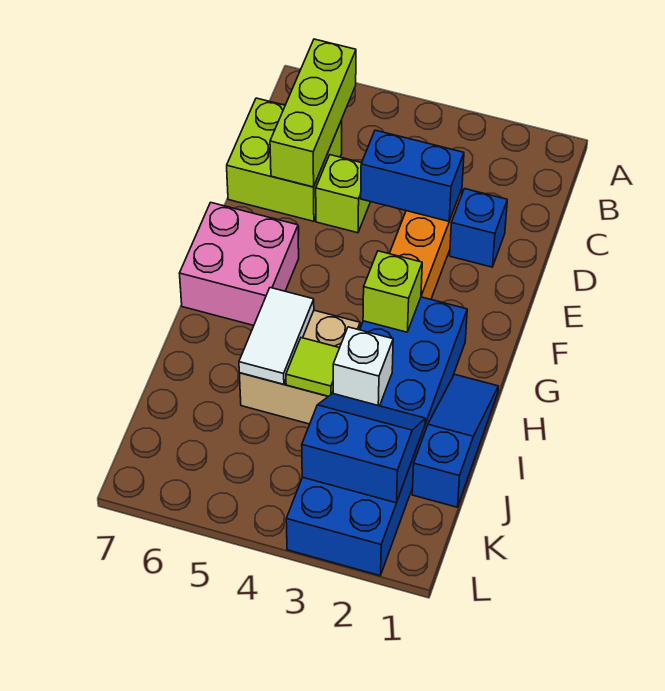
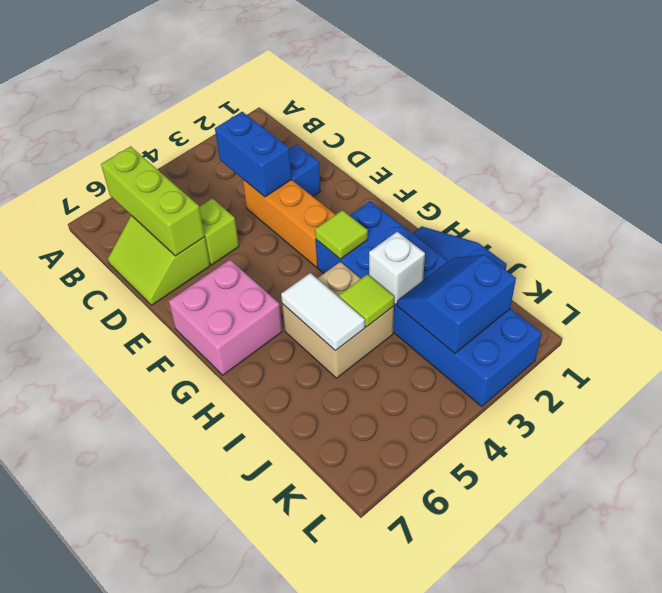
lime brick C6:D7 level 1 -> lime slope C6:D7 level 1 top 6
blue brick D3:D4 level 2 -> blue brick C3:D3 level 2
lime brick G3 level 2 -> lime tile G3 level 2

